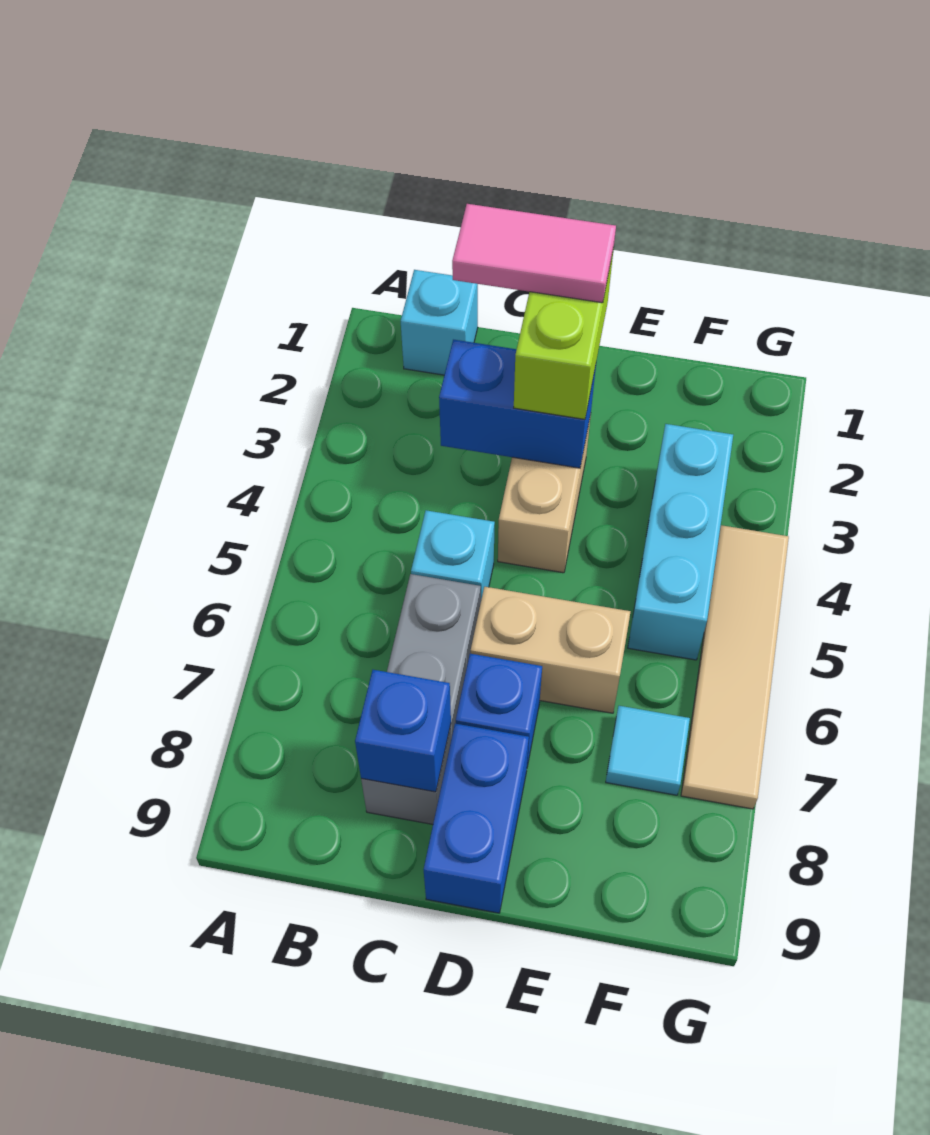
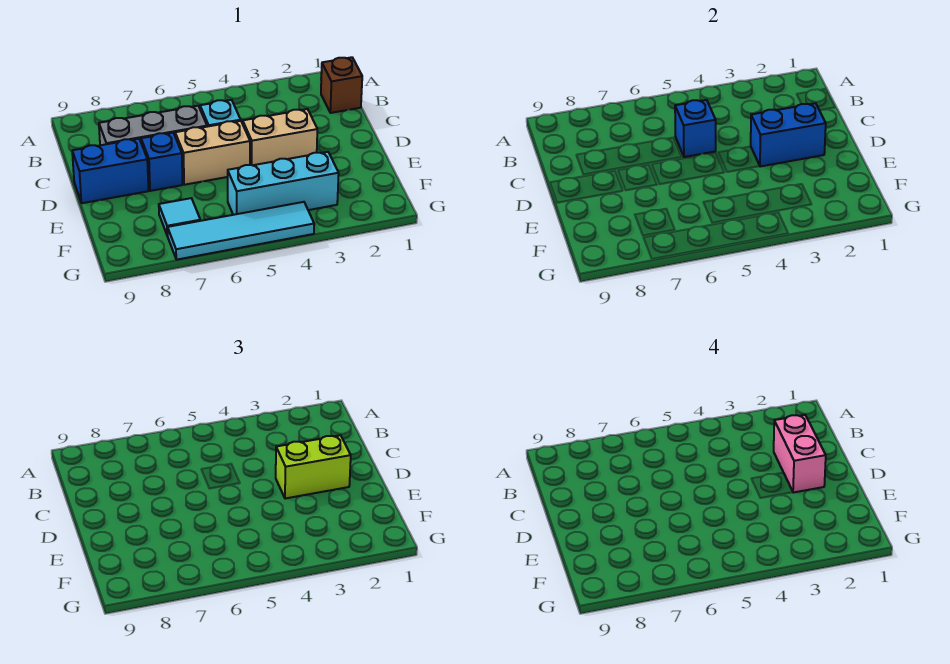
cyan brick B1 level 1 -> brown brick B1 level 1
pink tile C2:D2 level 4 -> pink brick C2:D2 level 4
blue brick C3:D3 level 2 -> blue brick D2:D3 level 2
blue brick C8 level 2 -> blue brick C5 level 2
tan brick D6:E6 level 1 -> tan brick D5:D6 level 1
tan tile G4:G7 level 1 -> cyan tile G4:G7 level 1

